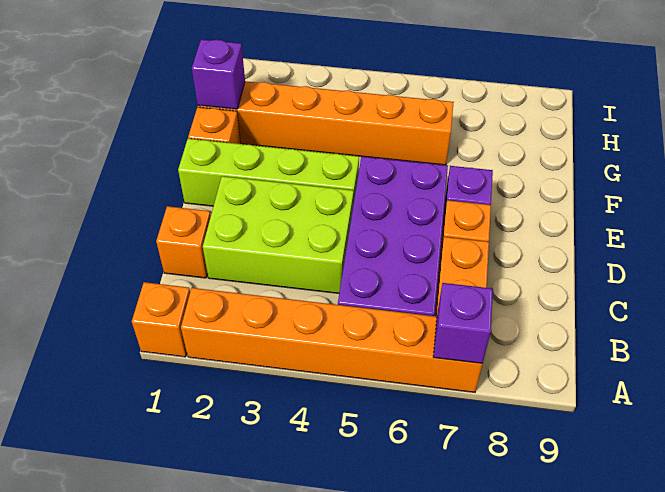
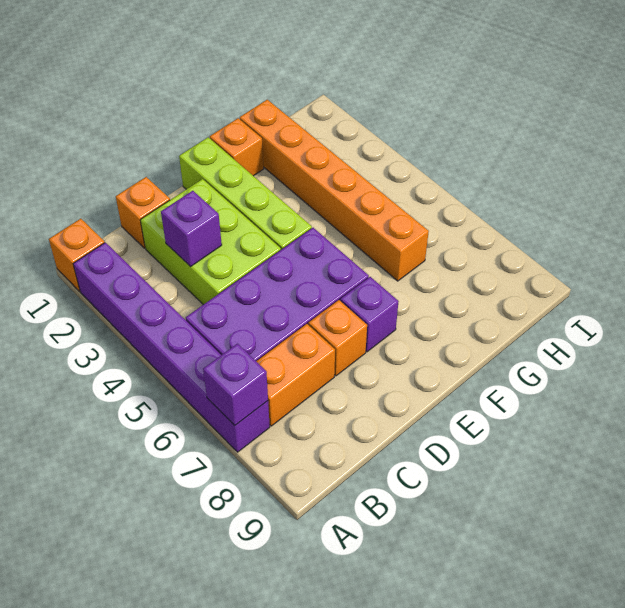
orange brick A2:A7 level 1 -> purple brick A2:A7 level 1
purple brick G1 level 2 -> purple brick C3 level 2

